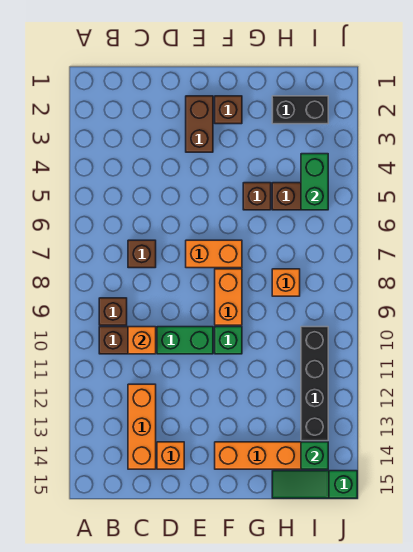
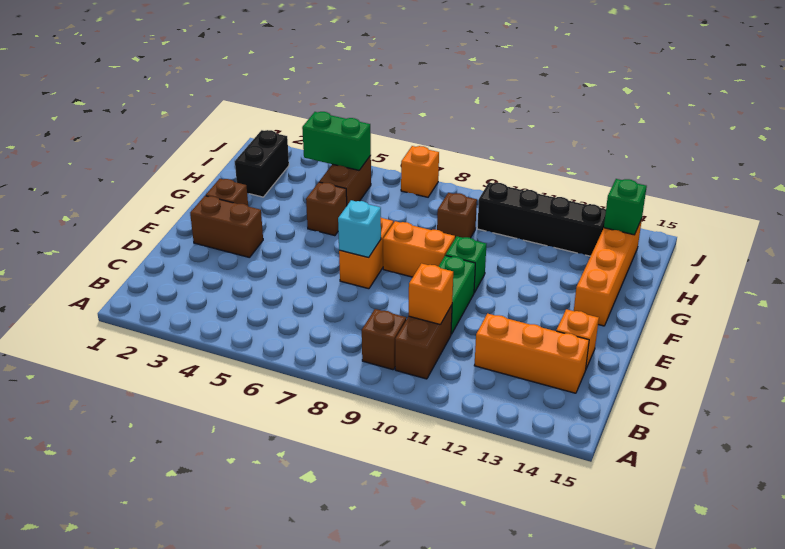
brown brick C7 level 1 -> brown brick H9 level 1
none -> cyan brick E7 level 2
orange brick H8 level 1 -> orange brick J7 level 1
green slope H15:J15 level 1 top J -> none

